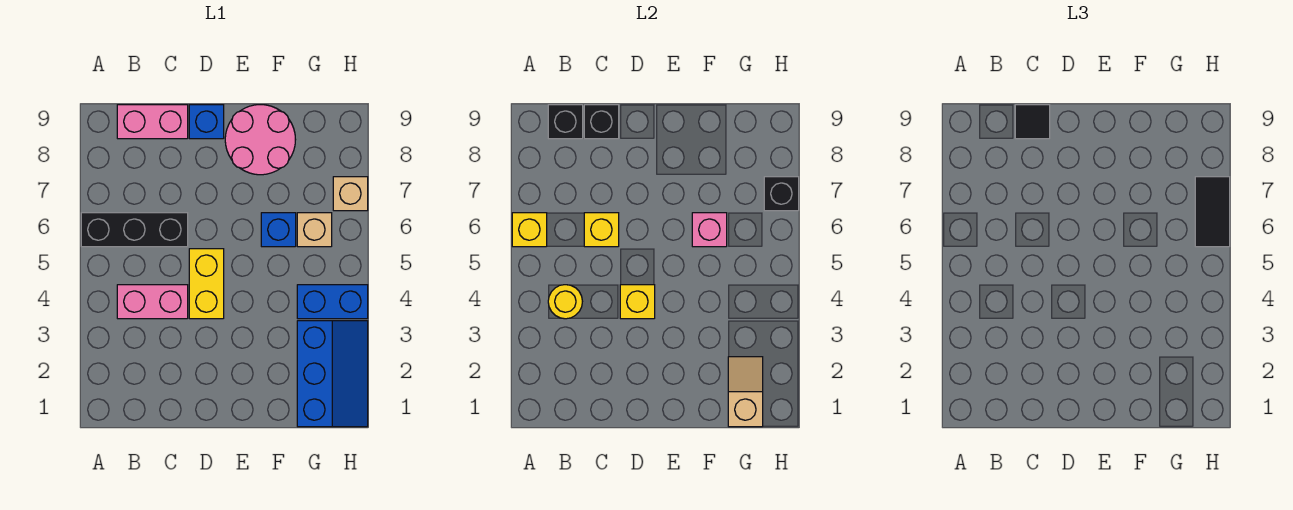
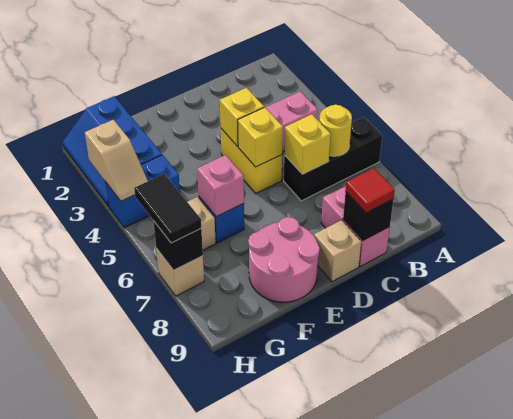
yellow brick A6 level 2 -> yellow brick D5 level 2
yellow round brick B4 level 2 -> yellow round brick B6 level 2
pink brick B9:C9 level 1 -> pink brick C8:C9 level 1
black brick B9 level 2 -> none
black tile C9 level 3 -> red tile C9 level 3
blue brick D9 level 1 -> tan brick D9 level 1
tan slope G1:G2 level 2 top 1 -> tan slope H3:H4 level 2 top 3

